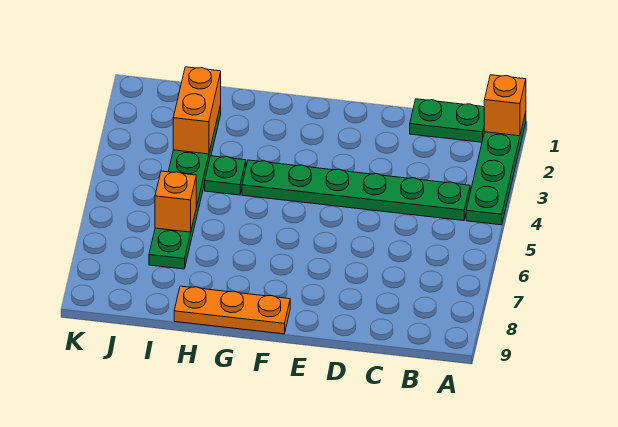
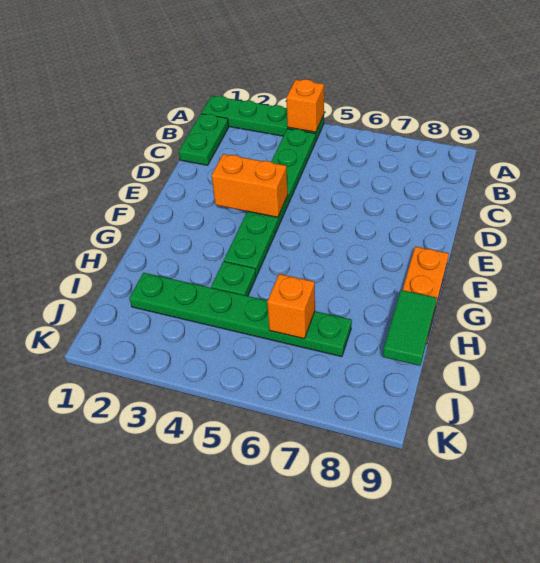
orange brick A1 level 2 -> orange brick A4 level 2
none -> green tile H9:I9 level 2
orange brick I2:I3 level 2 -> orange brick E3:E4 level 2

